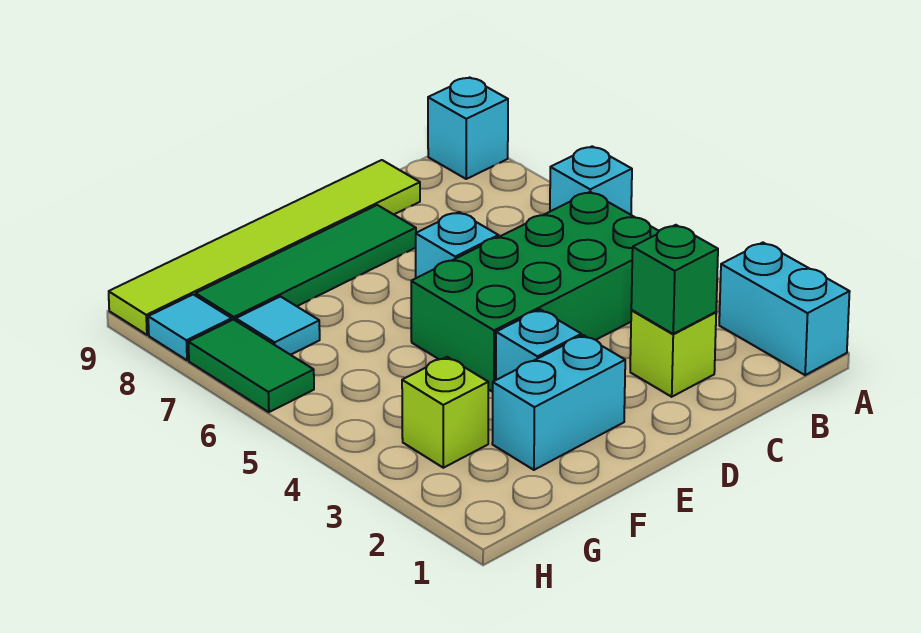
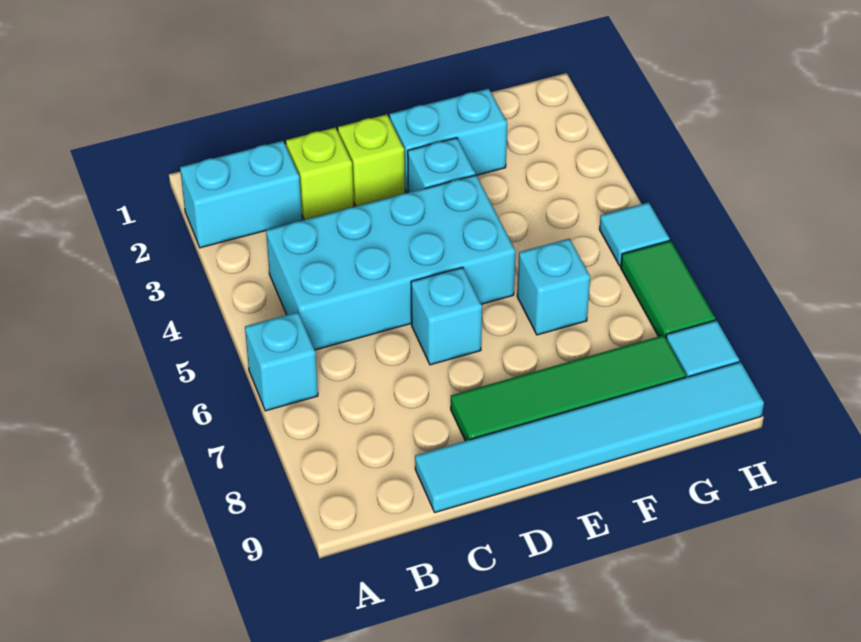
cyan brick A1:A2 level 1 -> cyan brick A2:B2 level 1
cyan brick A9 level 1 -> cyan brick F6 level 1
green brick B4:E5 level 1 -> cyan brick B4:E5 level 1
green brick C2 level 2 -> none
lime tile C9:H9 level 1 -> cyan tile C9:H9 level 1
lime brick G3 level 1 -> lime brick D2 level 1
cyan tile G7 level 1 -> cyan tile H5 level 1

